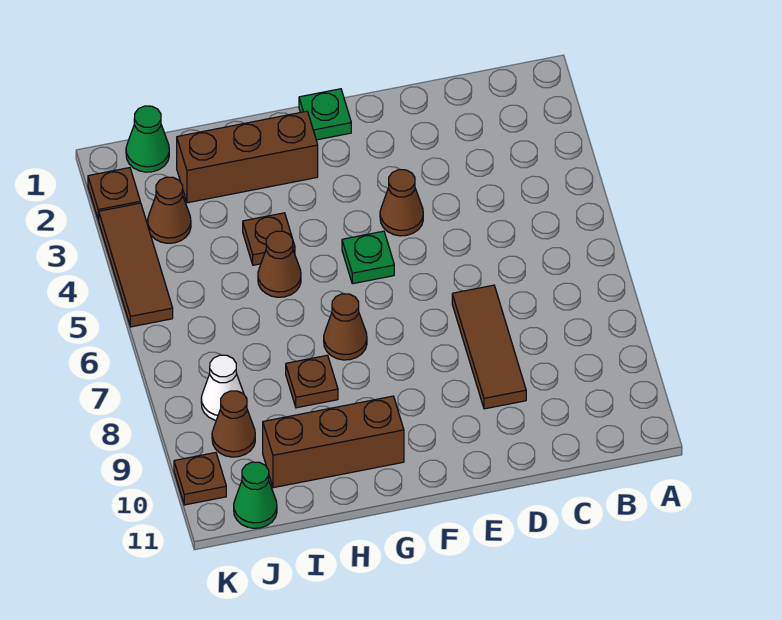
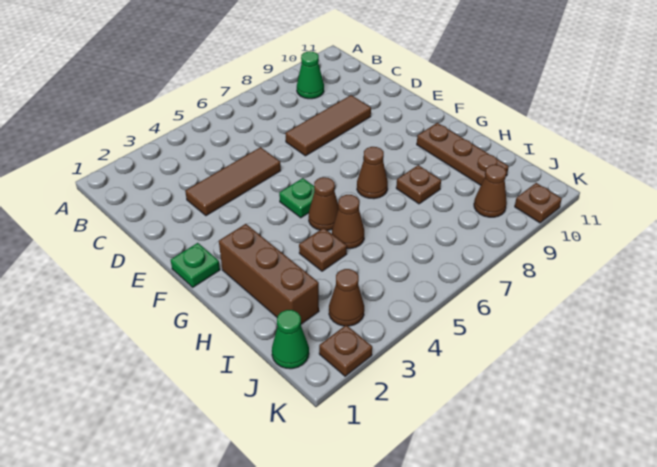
brown cone E4 level 1 -> brown cone G5 level 1
brown brick G10:I10 level 1 -> brown plate G10:I10 level 1
white cone J8 level 1 -> none
green cone J11 level 1 -> green cone B9 level 1
brown tile K3:K5 level 1 -> brown tile D3:D5 level 1

